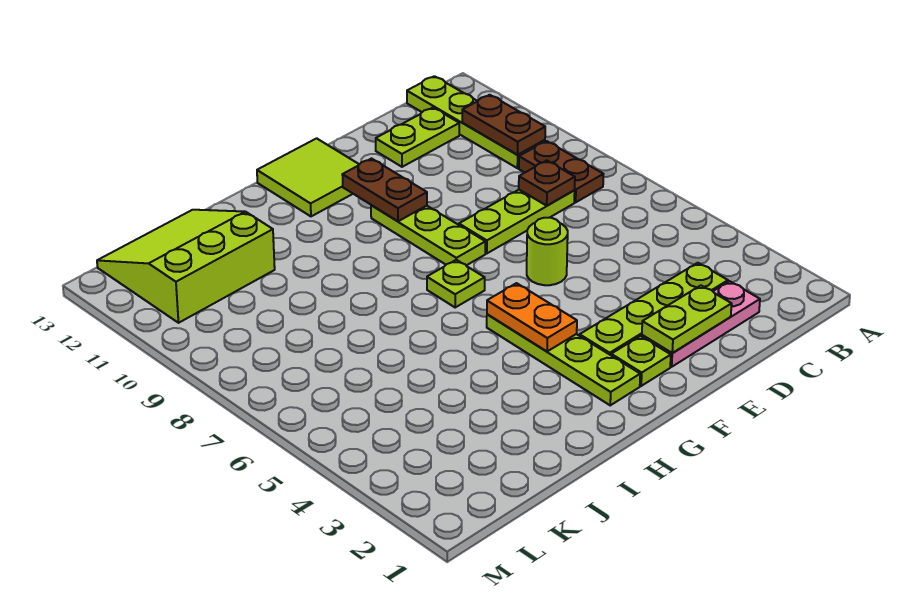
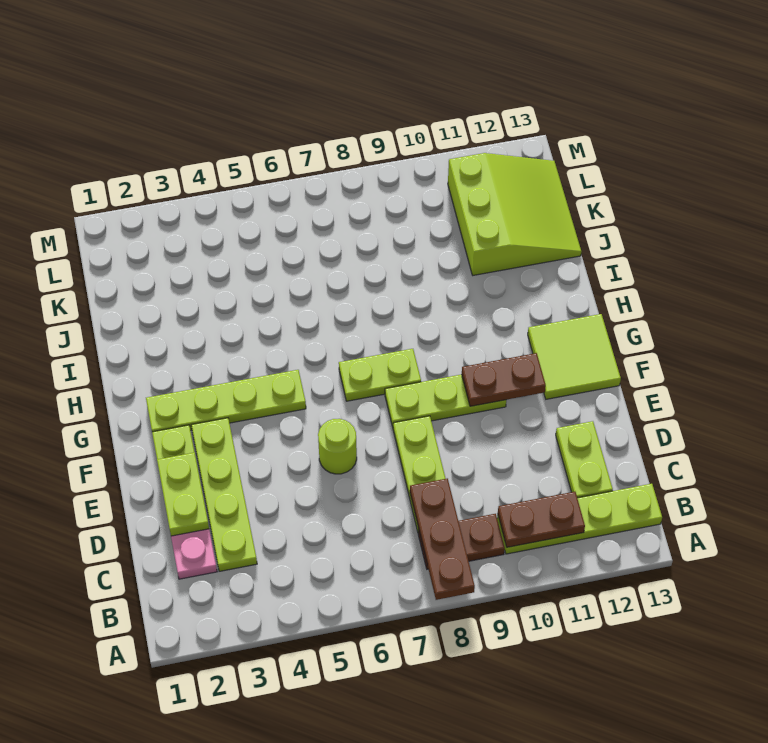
brown plate C8 level 2 -> brown plate A8:C8 level 2
orange plate G4:G5 level 2 -> none
lime plate G7 level 1 -> lime plate G7:G8 level 1

